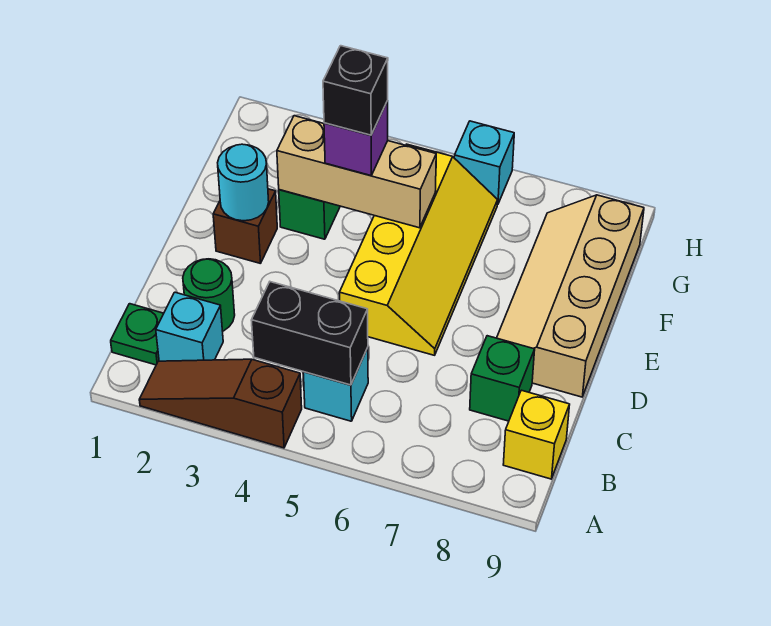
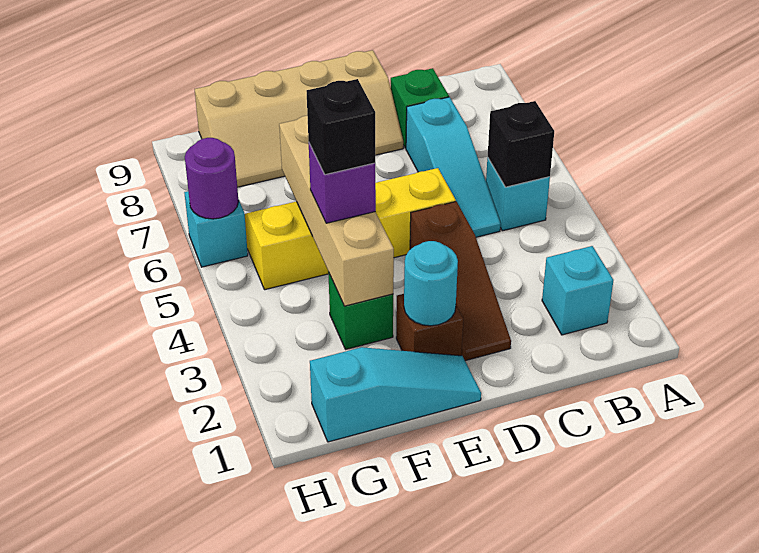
brown slope A2:A4 level 1 top 4 -> brown slope D2:D4 level 1 top 4
green plate B1 level 1 -> none
black brick B4:B5 level 2 -> black brick B5 level 2
yellow brick B9 level 1 -> none
green round brick C2 level 1 -> none
none -> cyan slope C5:C7 level 1 top 7
none -> cyan slope E1:G1 level 1 top G
tan brick F3:F5 level 2 -> tan brick F3:F6 level 2
none -> purple round brick H6 level 2

